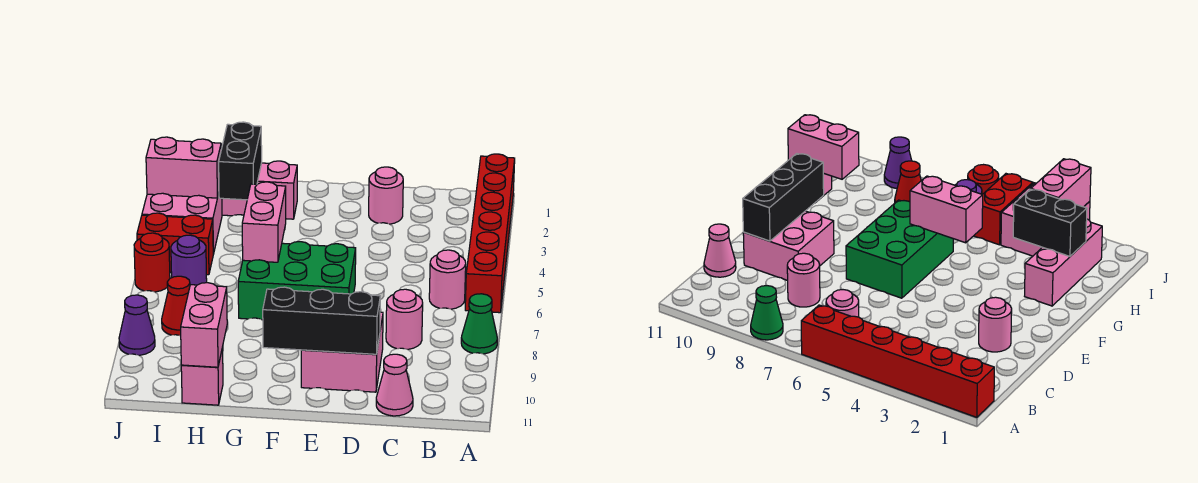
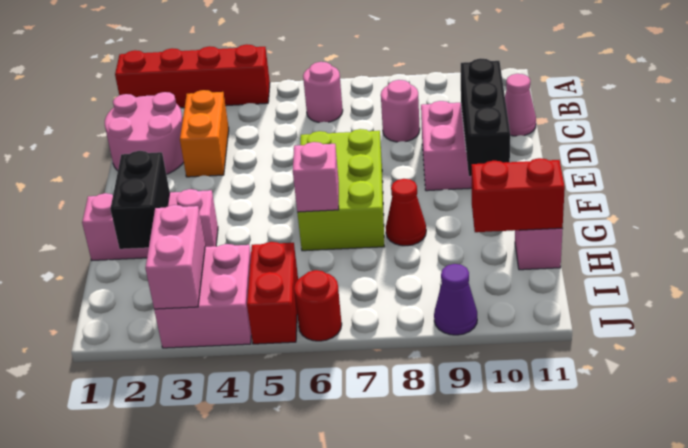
red brick A1:A6 level 1 -> red brick A1:A4 level 1
green cone A8 level 1 -> none
none -> orange brick C3:D3 level 1
pink round brick D2 level 1 -> pink round brick C1:D2 level 1
green brick E6:G7 level 1 -> lime brick E6:G7 level 1
pink brick G2:I2 level 1 -> pink brick G1:G3 level 1
pink brick G5:G6 level 2 -> pink brick G6 level 2
black brick H2:H3 level 2 -> black brick G2:H2 level 2
pink brick H10:H11 level 2 -> red brick H10:H11 level 2
purple round brick I6 level 1 -> none
red cone I8 level 1 -> red cone G8 level 1

